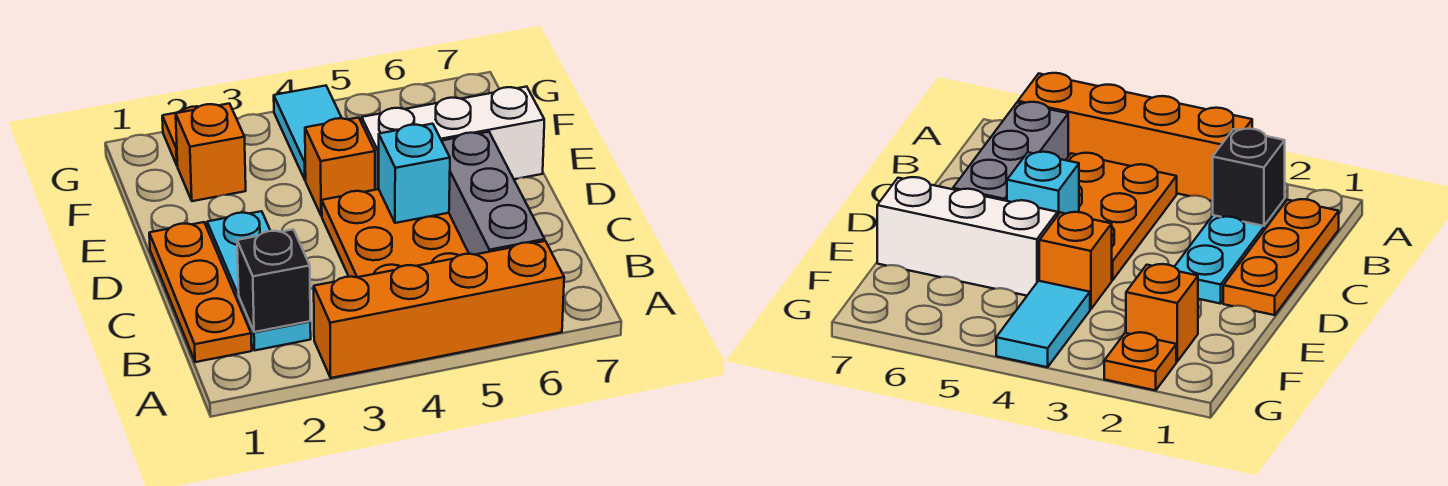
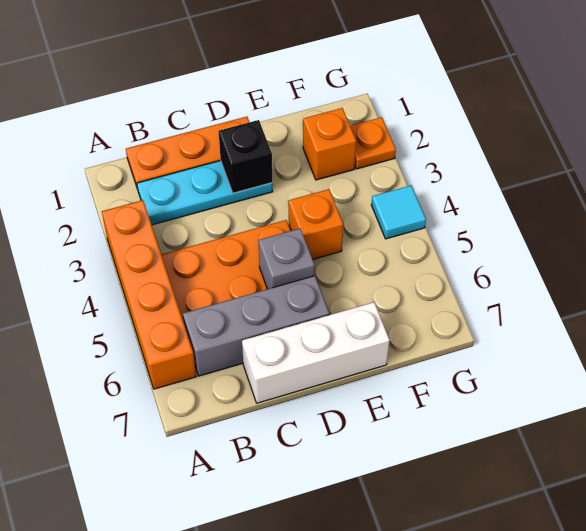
black brick B2 level 2 -> black brick D2 level 2
cyan brick D5 level 2 -> grey brick D5 level 2
white brick E5:E7 level 1 -> white brick C7:E7 level 1
cyan tile F4:G4 level 1 -> cyan tile G4 level 1

